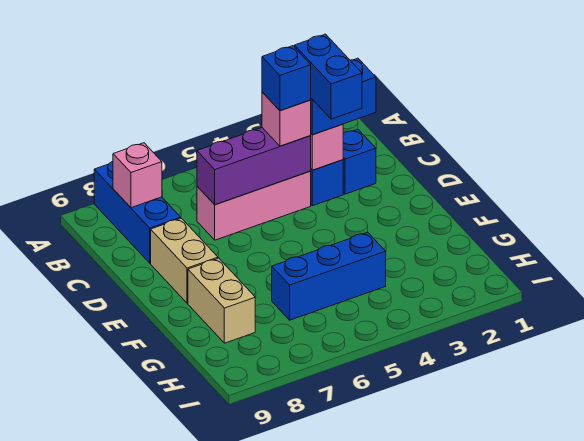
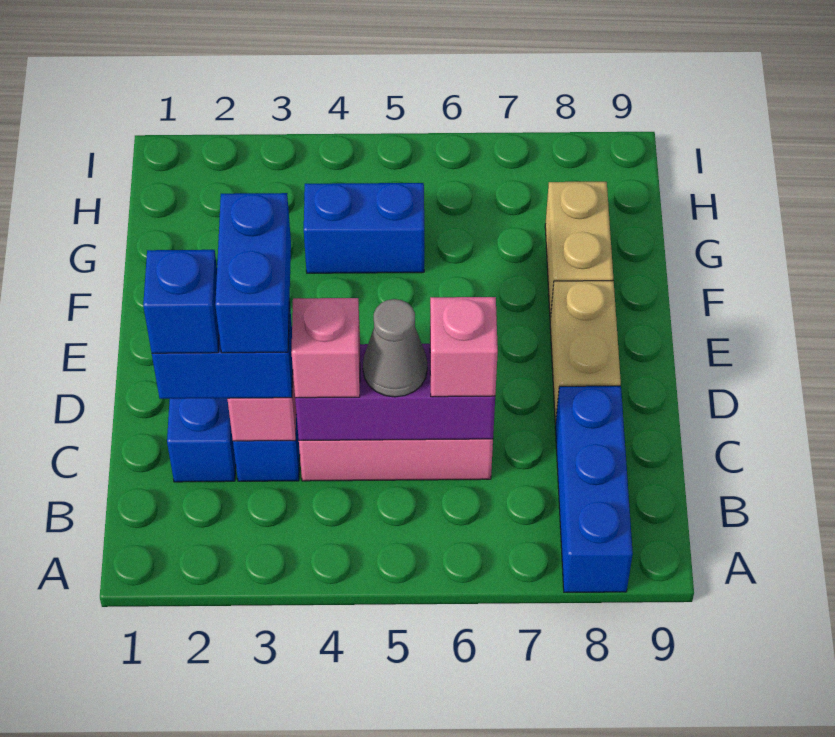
pink brick B8 level 2 -> pink brick C6 level 3
blue brick C4 level 4 -> blue brick C2 level 4
none -> grey cone C5 level 3
blue brick G4:G6 level 1 -> blue brick G4:G5 level 1

